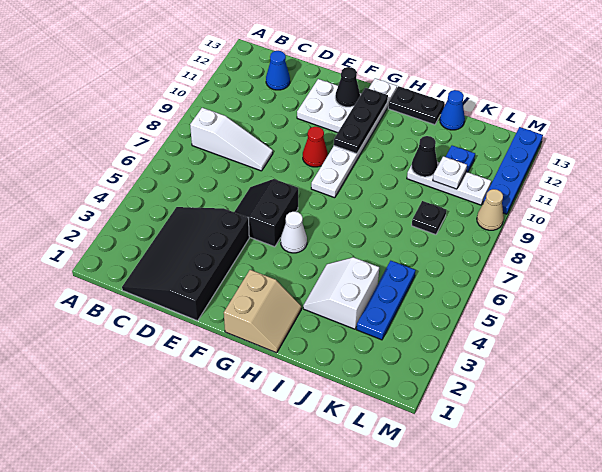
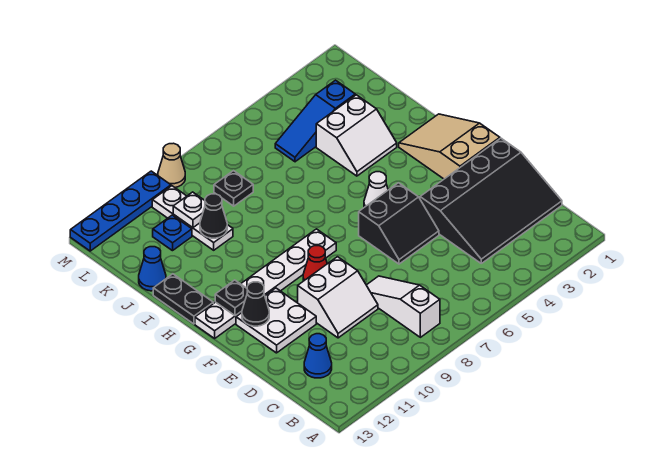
none -> white slope D9:E10 level 1 top E
tan slope G1:H2 level 1 top G -> tan slope F1:H2 level 1 top F
black plate G10:G12 level 2 -> black plate G12 level 2
blue plate K3:K5 level 1 -> blue slope K3:K5 level 1 top 3

